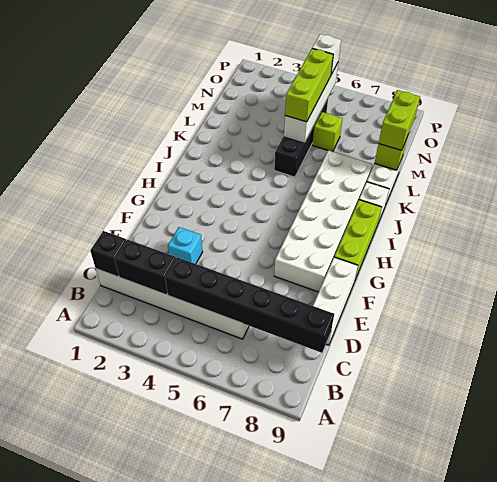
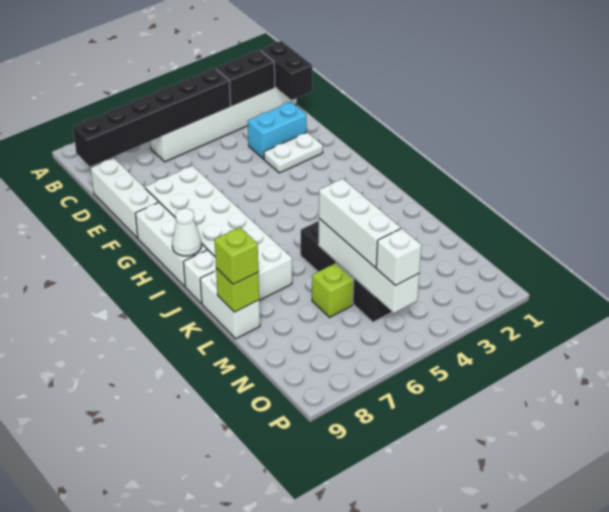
black brick C1 level 2 -> black brick C1:D1 level 2
cyan brick E3 level 1 -> cyan brick E2:E3 level 1
none -> white plate F2:F3 level 1
lime brick G9:I9 level 1 -> white brick G9:I9 level 1
none -> white cone I9 level 2
lime brick L5:N5 level 3 -> white brick L5:N5 level 3
lime brick L9:M9 level 3 -> lime brick L9 level 3

